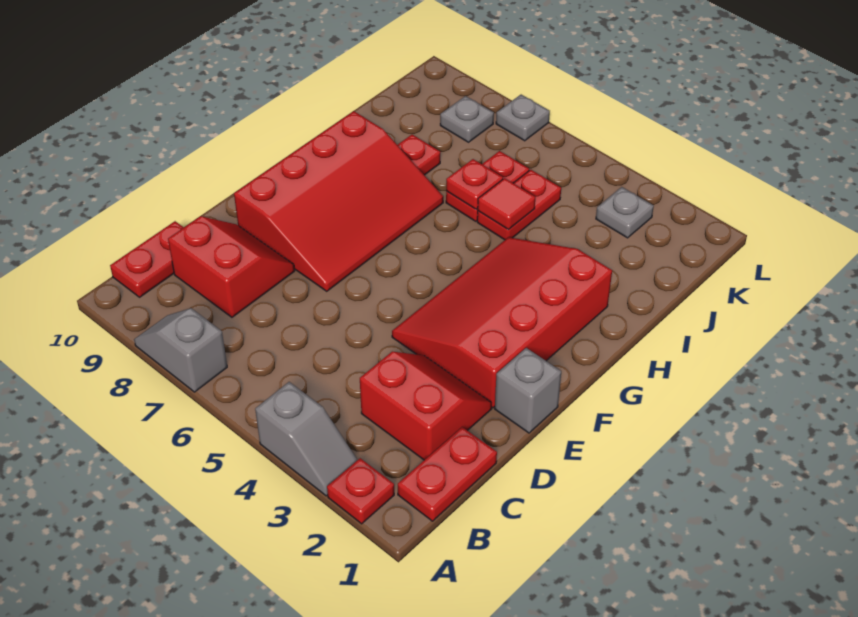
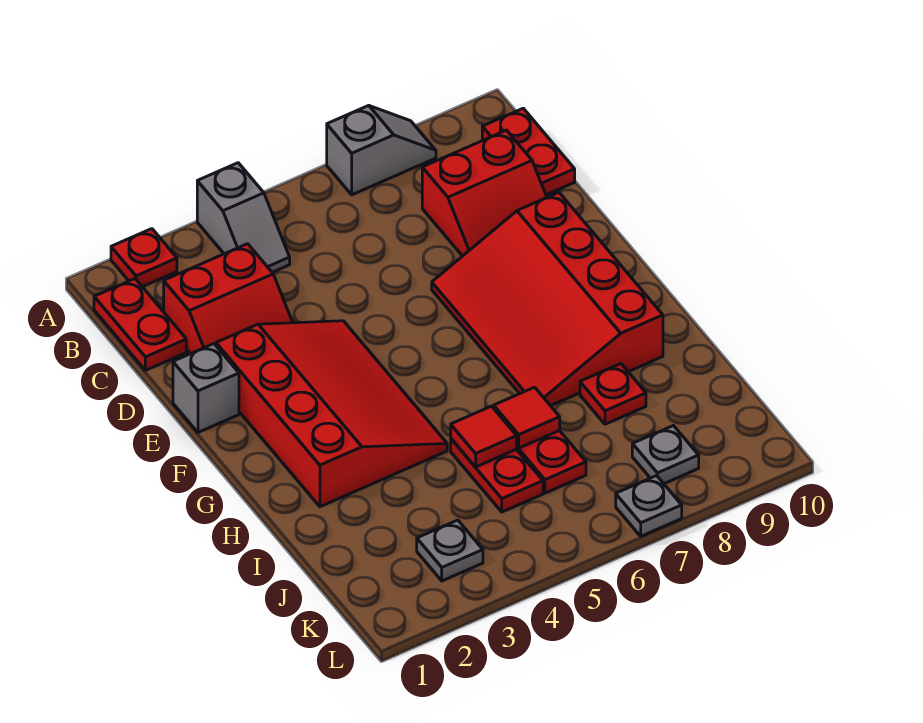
grey slope A3:A4 level 1 top 4 -> grey slope A4:B4 level 1 top A
red plate I6 level 2 -> red tile I6 level 2

